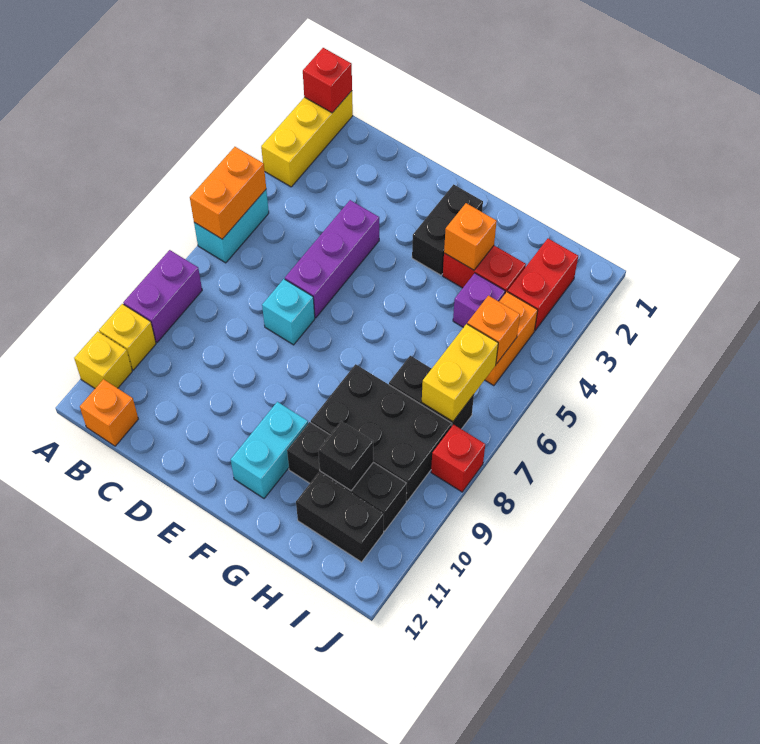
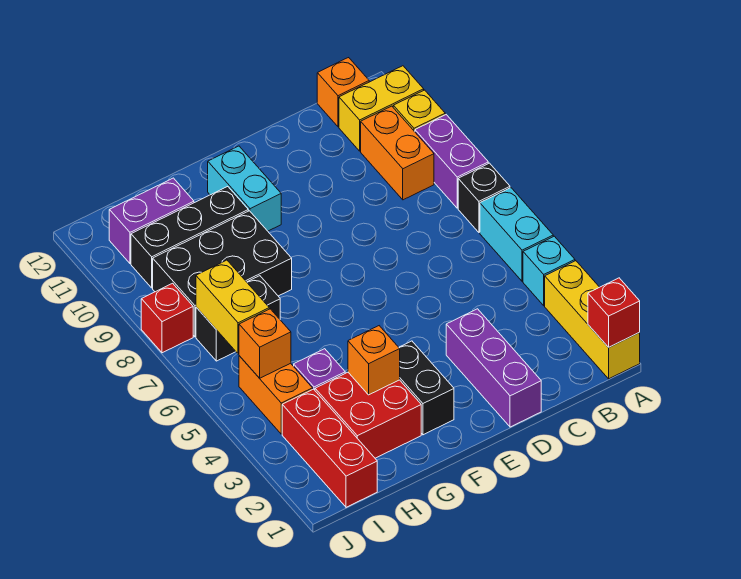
orange brick A5:A6 level 2 -> orange brick B9:B10 level 1
yellow brick A11 level 1 -> yellow brick A11:B11 level 1
purple brick D4:D6 level 1 -> purple brick D1:D3 level 1
cyan brick D7 level 1 -> cyan brick A4 level 1
red brick G3:H3 level 1 -> red brick G2:H3 level 1
black brick H10 level 2 -> black brick A7 level 1
black brick H11:I11 level 1 -> purple brick H11:I11 level 1
red brick I2:I3 level 1 -> red brick I1:I3 level 1

